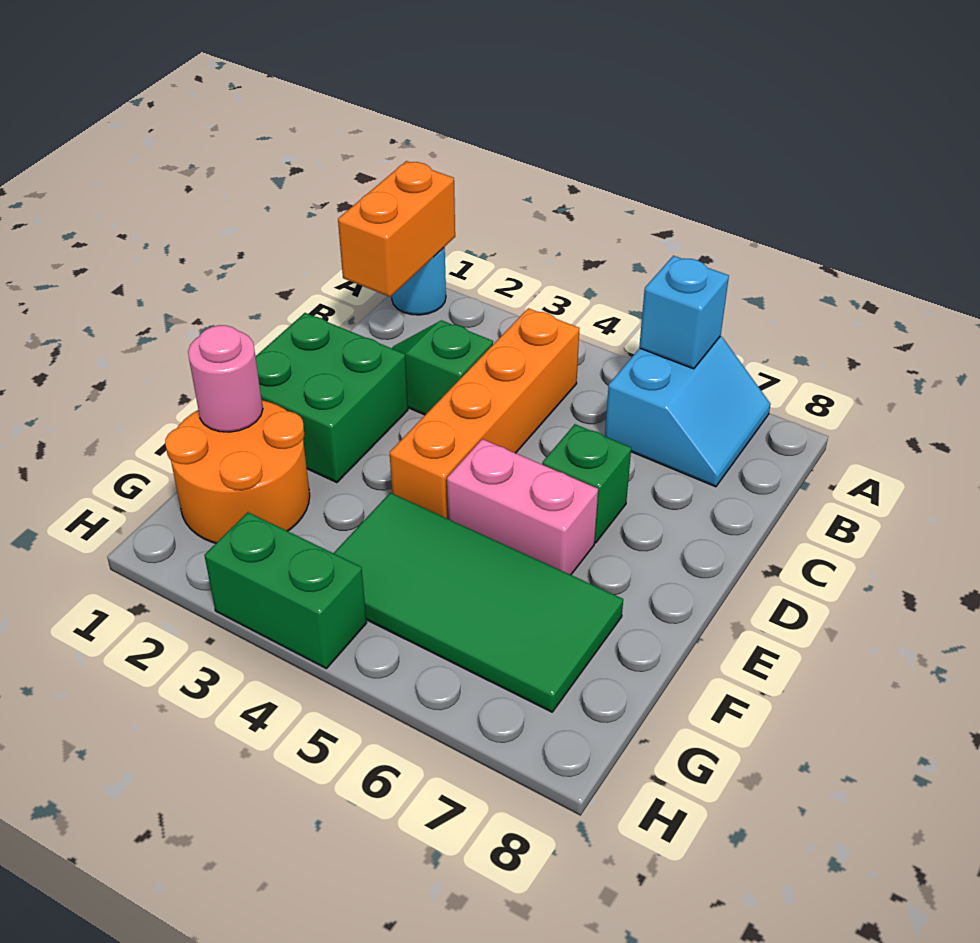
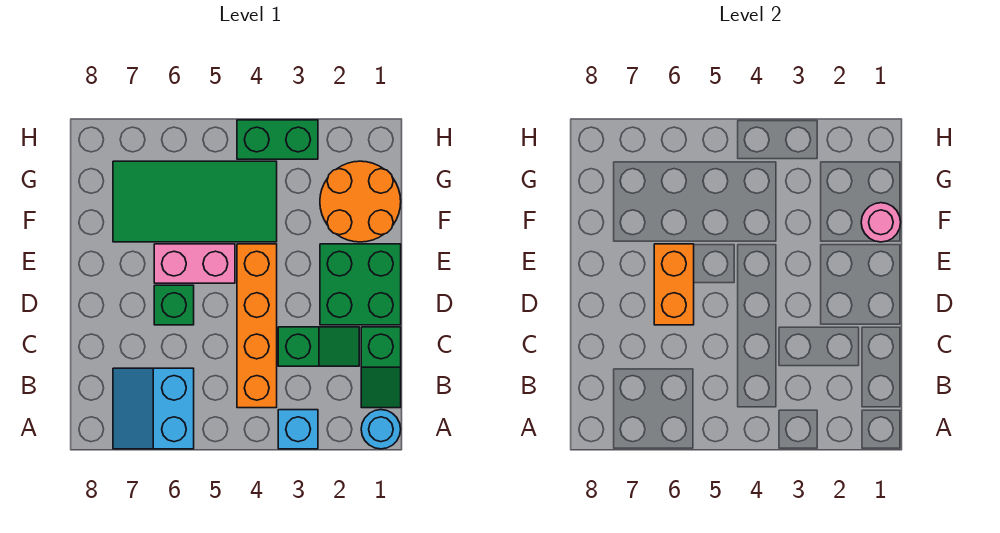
orange brick A1:B1 level 2 -> orange brick D6:E6 level 2
cyan brick A6 level 2 -> cyan brick A3 level 1
none -> green slope B1:C1 level 1 top C

